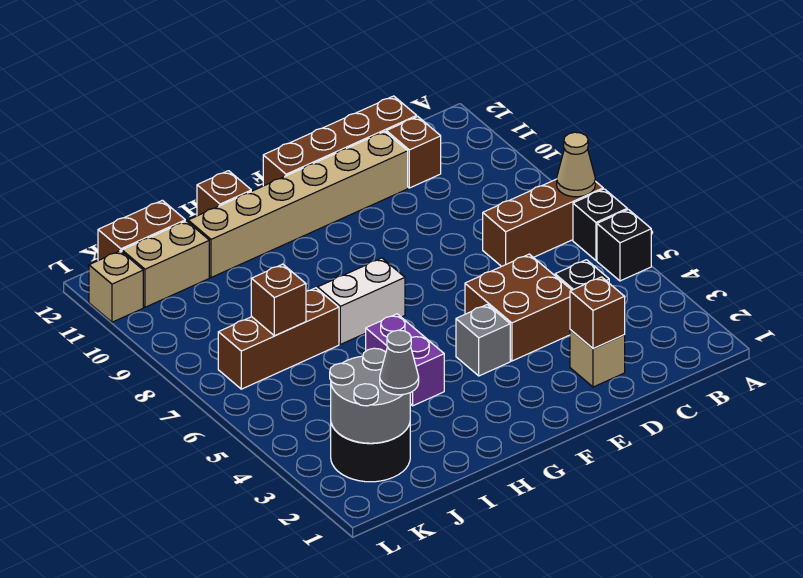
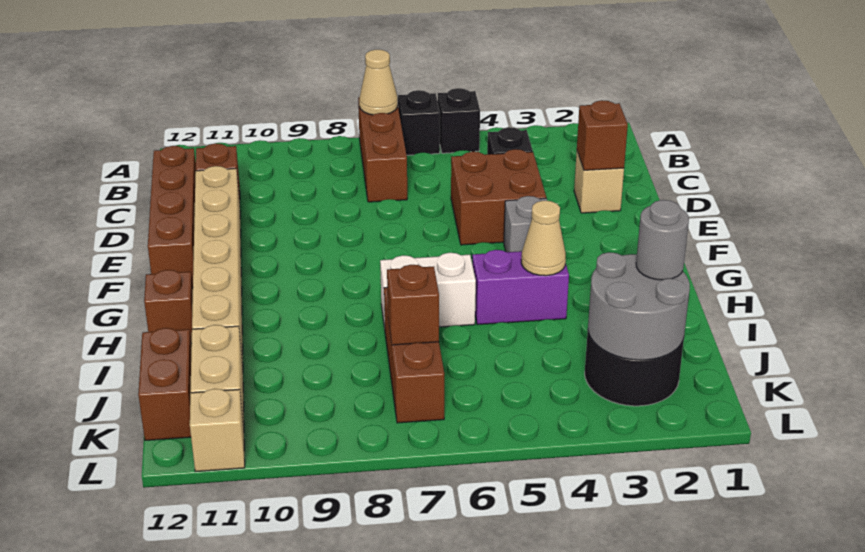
white brick G7:H7 level 1 -> white brick H6:H7 level 1
none -> tan cone H4 level 2
grey cone J2 level 3 -> grey round brick J2 level 3

